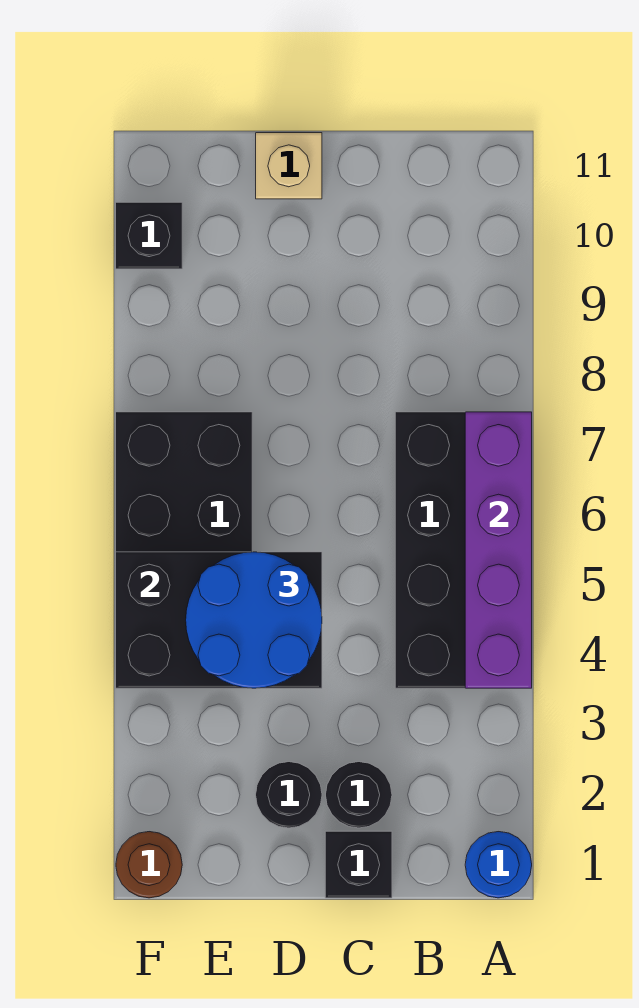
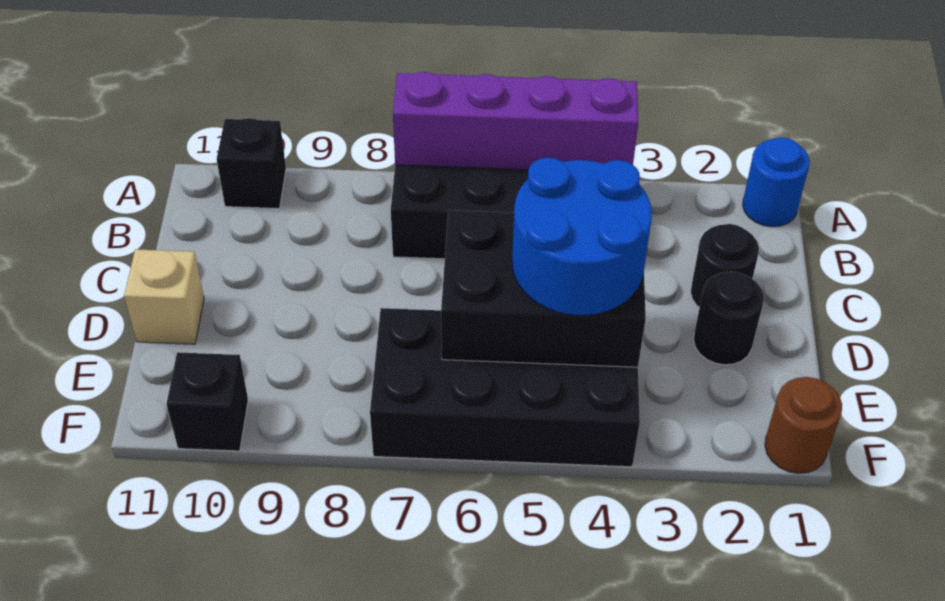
black brick C1 level 1 -> black brick A10 level 1
black brick D4:F5 level 2 -> black brick D4:E6 level 2

